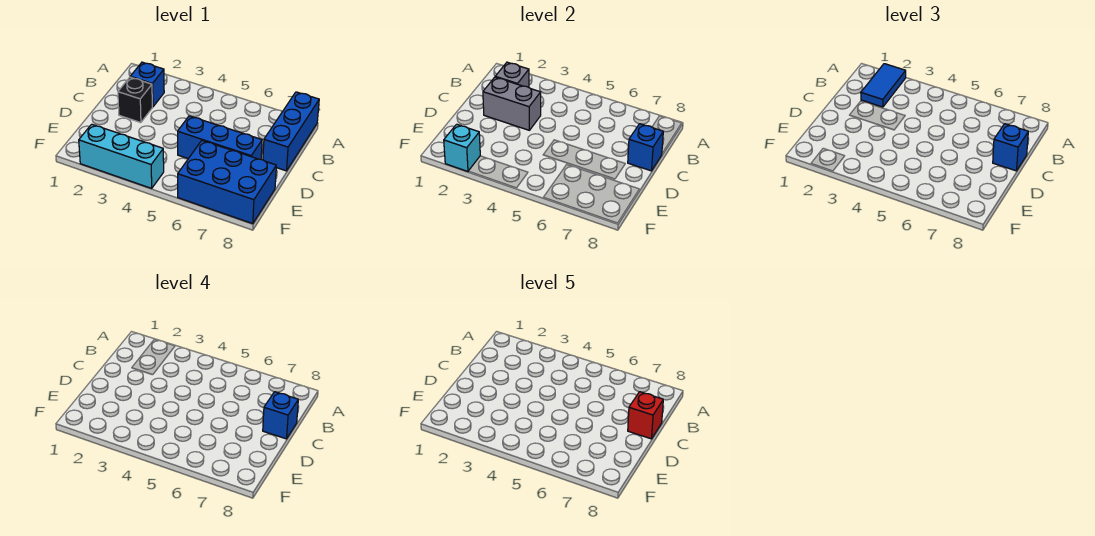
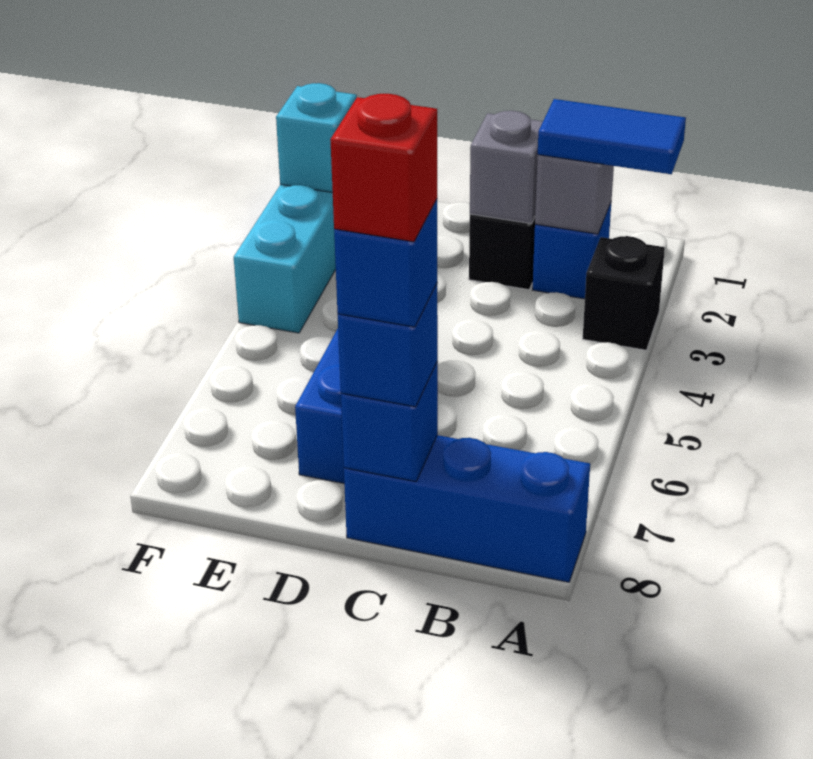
none -> black brick A3 level 1
grey brick C2:C3 level 2 -> grey brick C2 level 2
blue brick E6:F8 level 1 -> none

